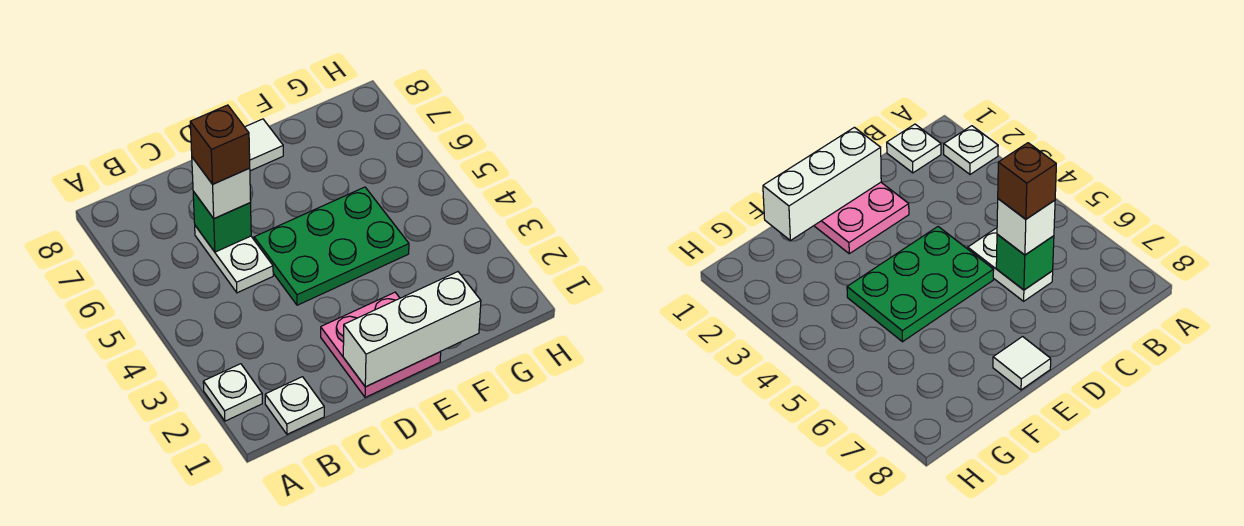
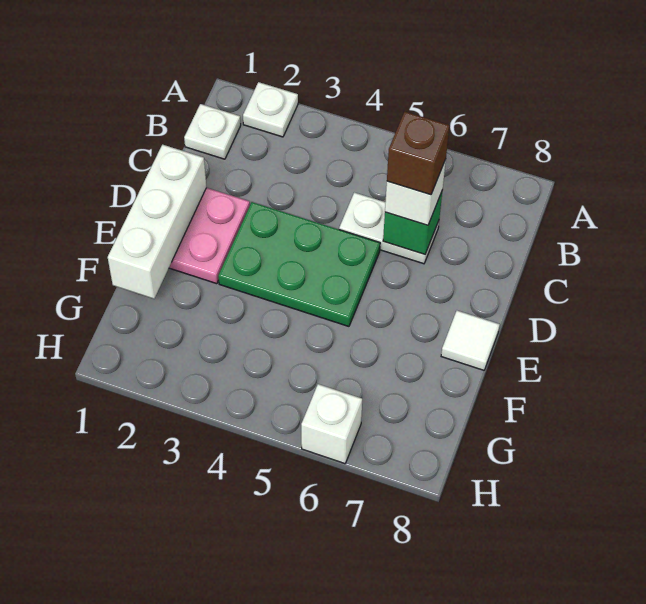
green plate D4:F5 level 1 -> green plate D3:E5 level 1
none -> white brick H6 level 1

